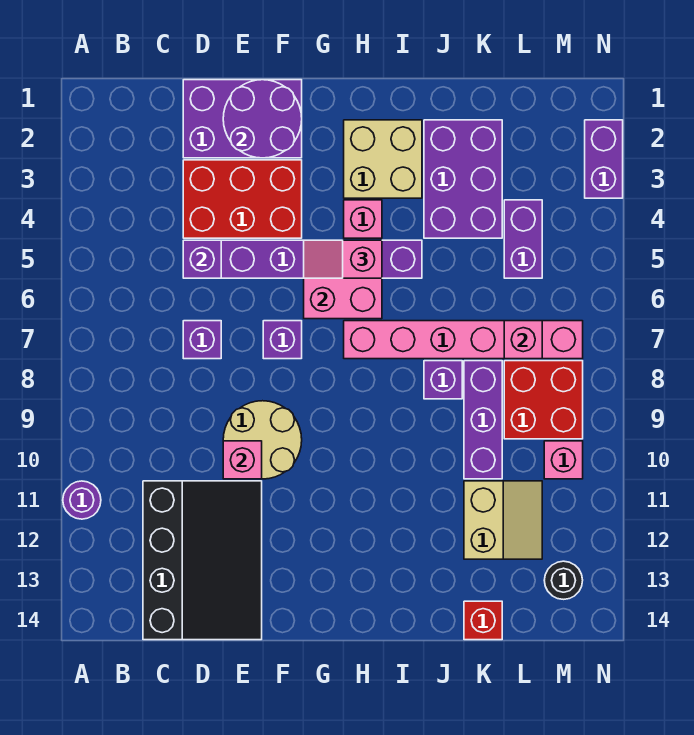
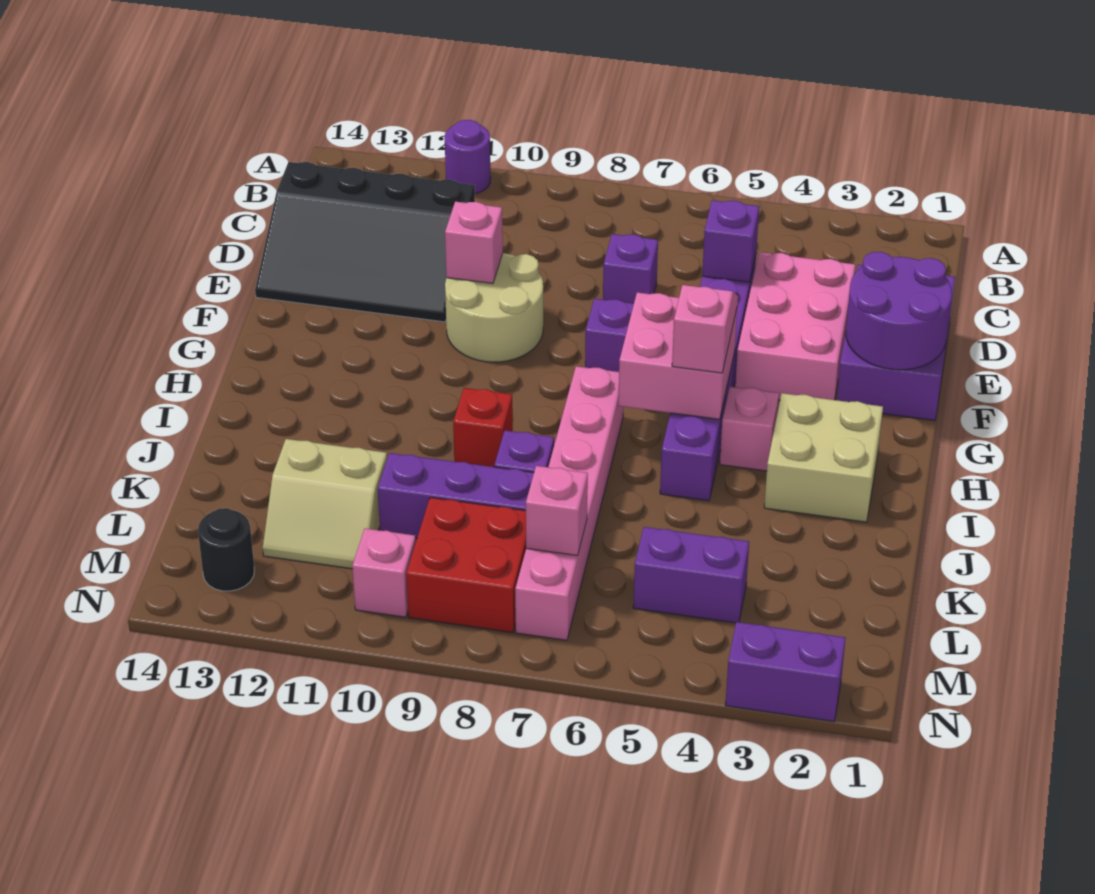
red brick D3:F4 level 1 -> pink brick D3:F4 level 1
purple brick J2:K4 level 1 -> none
red brick K14 level 1 -> red brick I9 level 1

